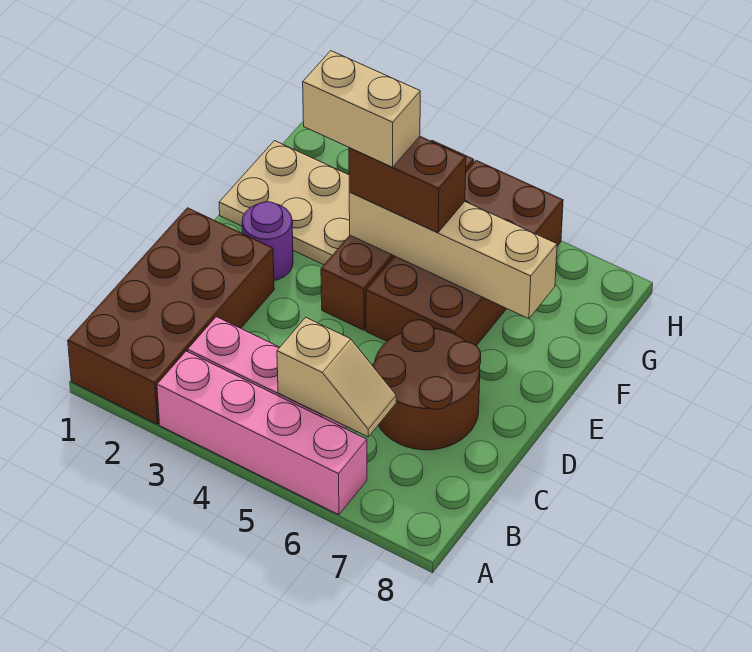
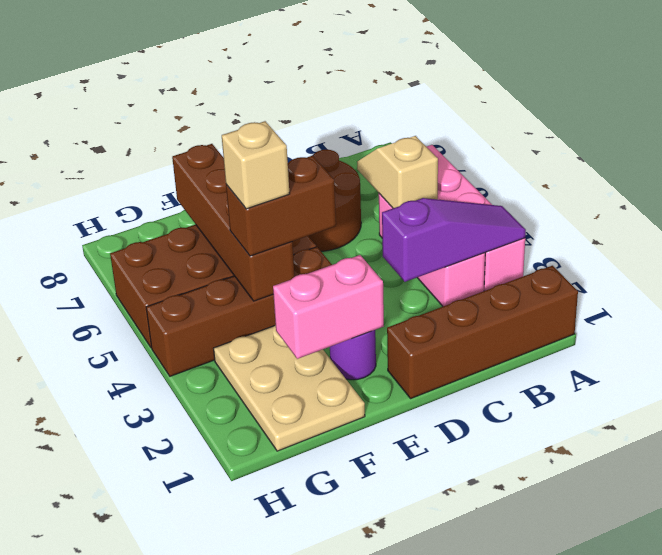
brown brick A1:D2 level 1 -> brown brick A1:D1 level 1
none -> purple slope A3:C3 level 2 top C
none -> pink brick E2:F2 level 2
tan brick F3:F4 level 4 -> tan brick F4 level 4
tan brick F4:F7 level 2 -> brown brick F4:F7 level 2
brown brick F4:F5 level 3 -> brown brick E4:F4 level 3

